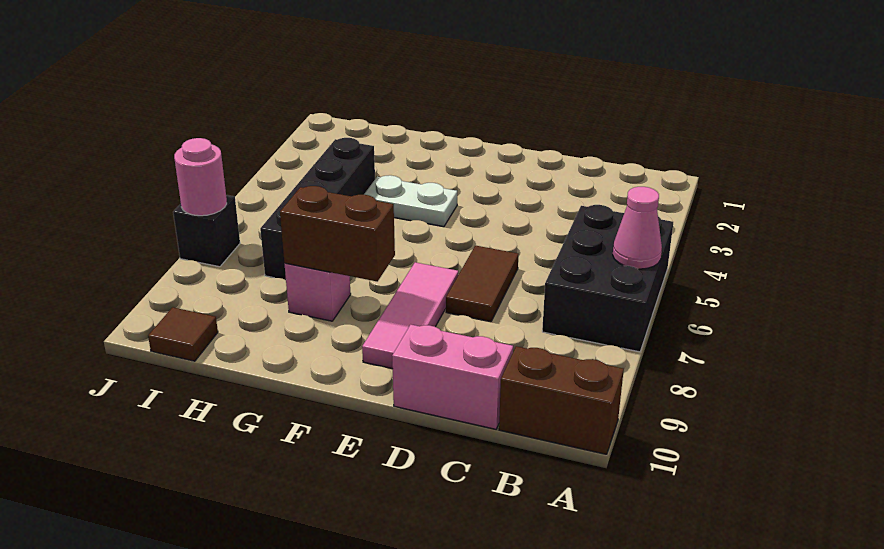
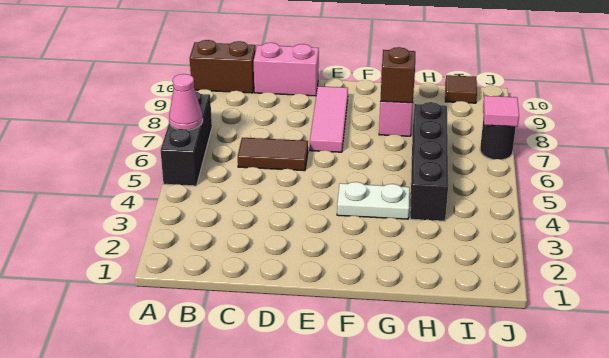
black brick A5:B7 level 1 -> black brick A5:A7 level 1
brown tile D6:D7 level 1 -> brown tile C6:D6 level 1
brown brick F8:G8 level 2 -> brown brick G8 level 2
black brick J7 level 1 -> black round brick J7 level 1
pink round brick J7 level 2 -> pink tile J7 level 2

